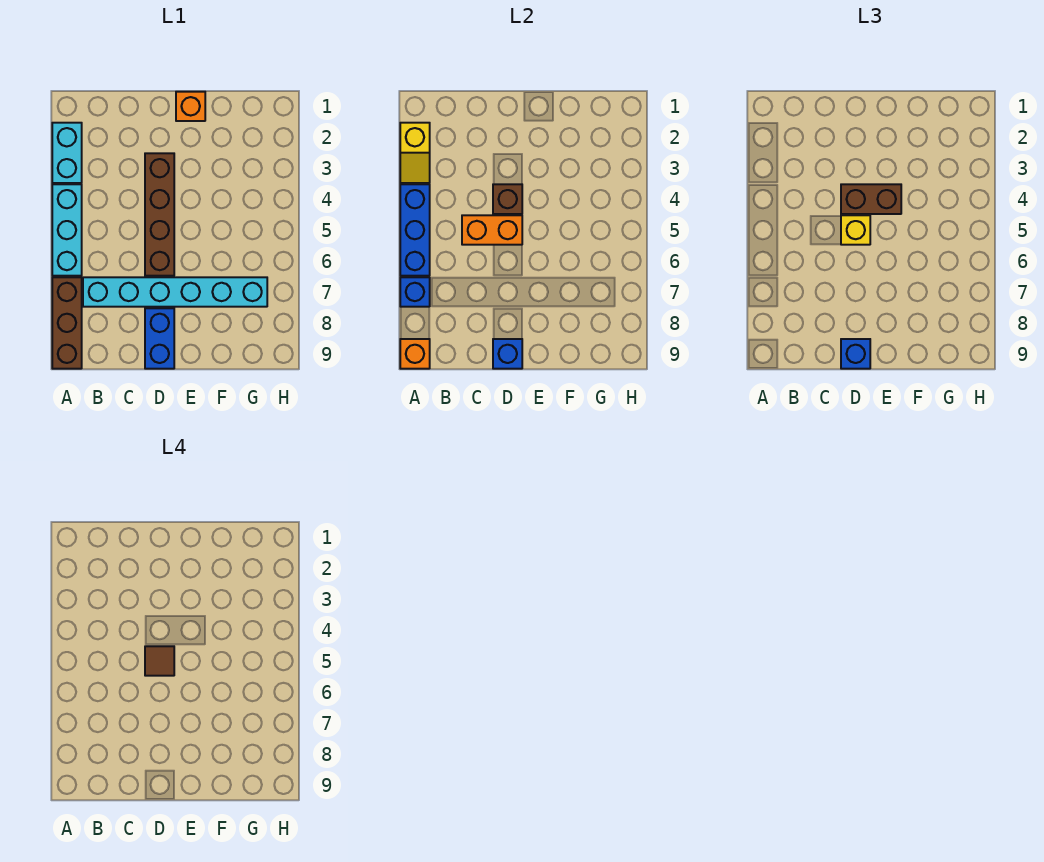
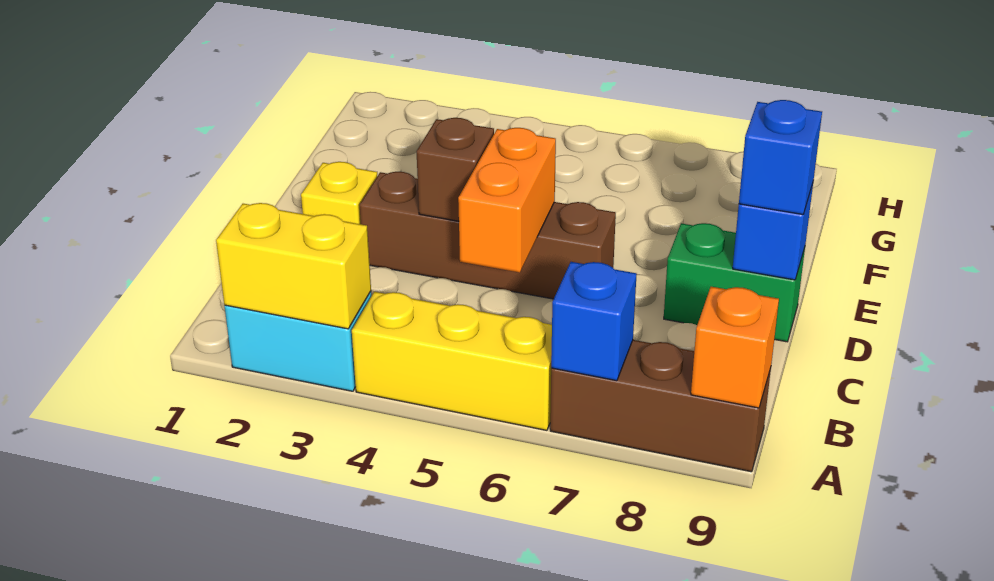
yellow slope A2:A3 level 2 top 2 -> yellow brick A2:A3 level 2
cyan brick A4:A6 level 1 -> yellow brick A4:A6 level 1
blue brick A4:A6 level 2 -> none
cyan brick B7:G7 level 1 -> none
brown brick D4:E4 level 3 -> none
yellow brick D5 level 3 -> yellow brick D2 level 1
brown tile D5 level 4 -> none
blue brick D8:D9 level 1 -> green brick D8:D9 level 1
orange brick E1 level 1 -> none

